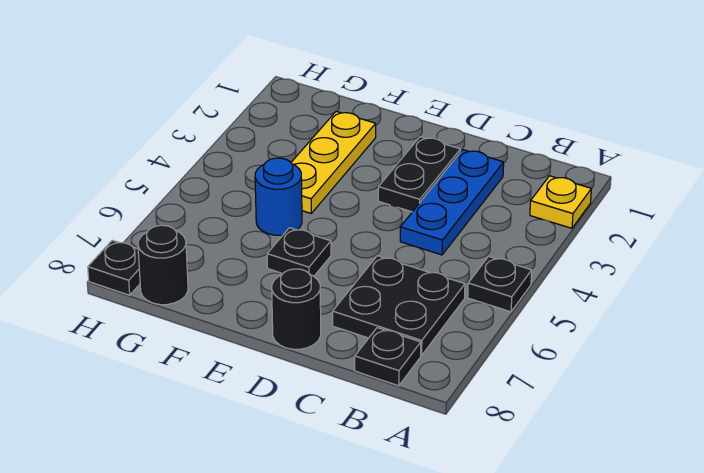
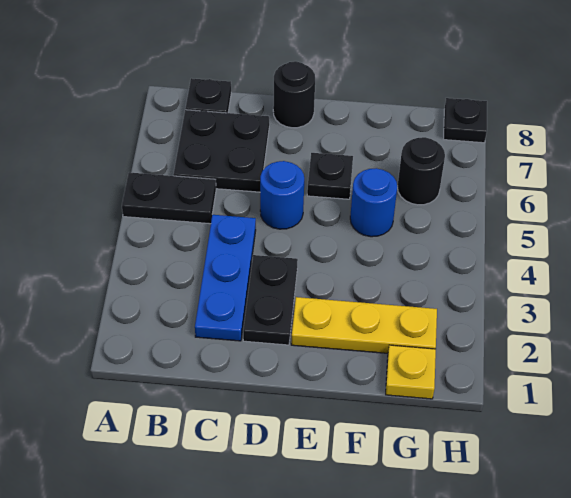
yellow plate A2 level 1 -> yellow plate G1 level 1
black plate A5 level 1 -> black plate A5:B5 level 1
none -> blue round brick D5 level 1
yellow plate F2:F4 level 1 -> yellow plate E2:G2 level 1
black round brick G8 level 1 -> black round brick G6 level 1

